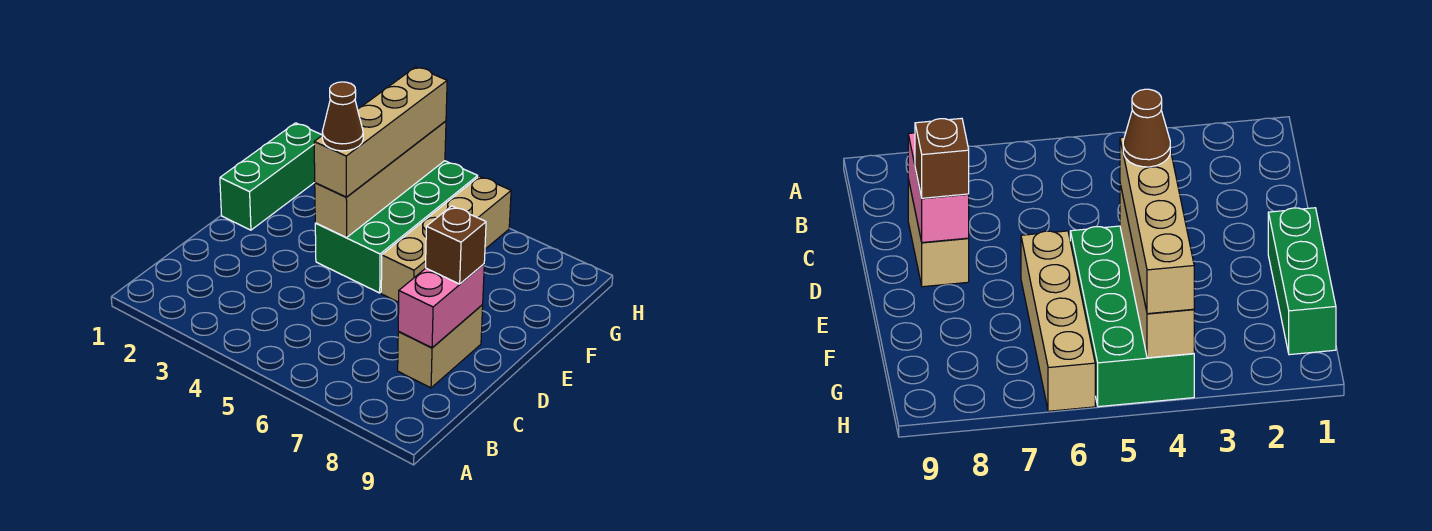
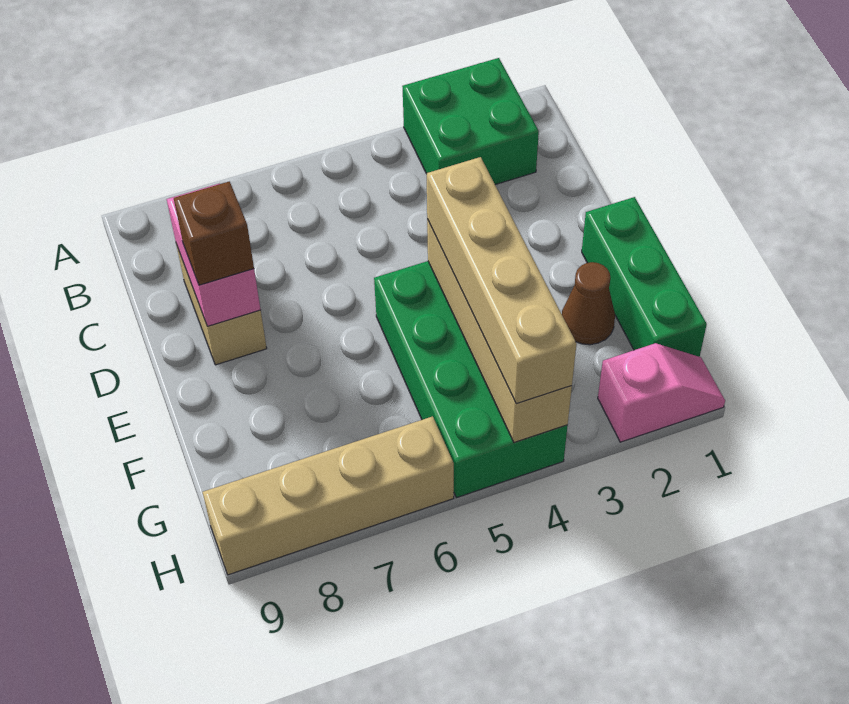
none -> green brick A2:B3 level 1
brown cone E4 level 4 -> brown cone F2 level 1
tan brick E6:H6 level 1 -> tan brick H6:H9 level 1
none -> pink slope H1:H2 level 1 top 2

